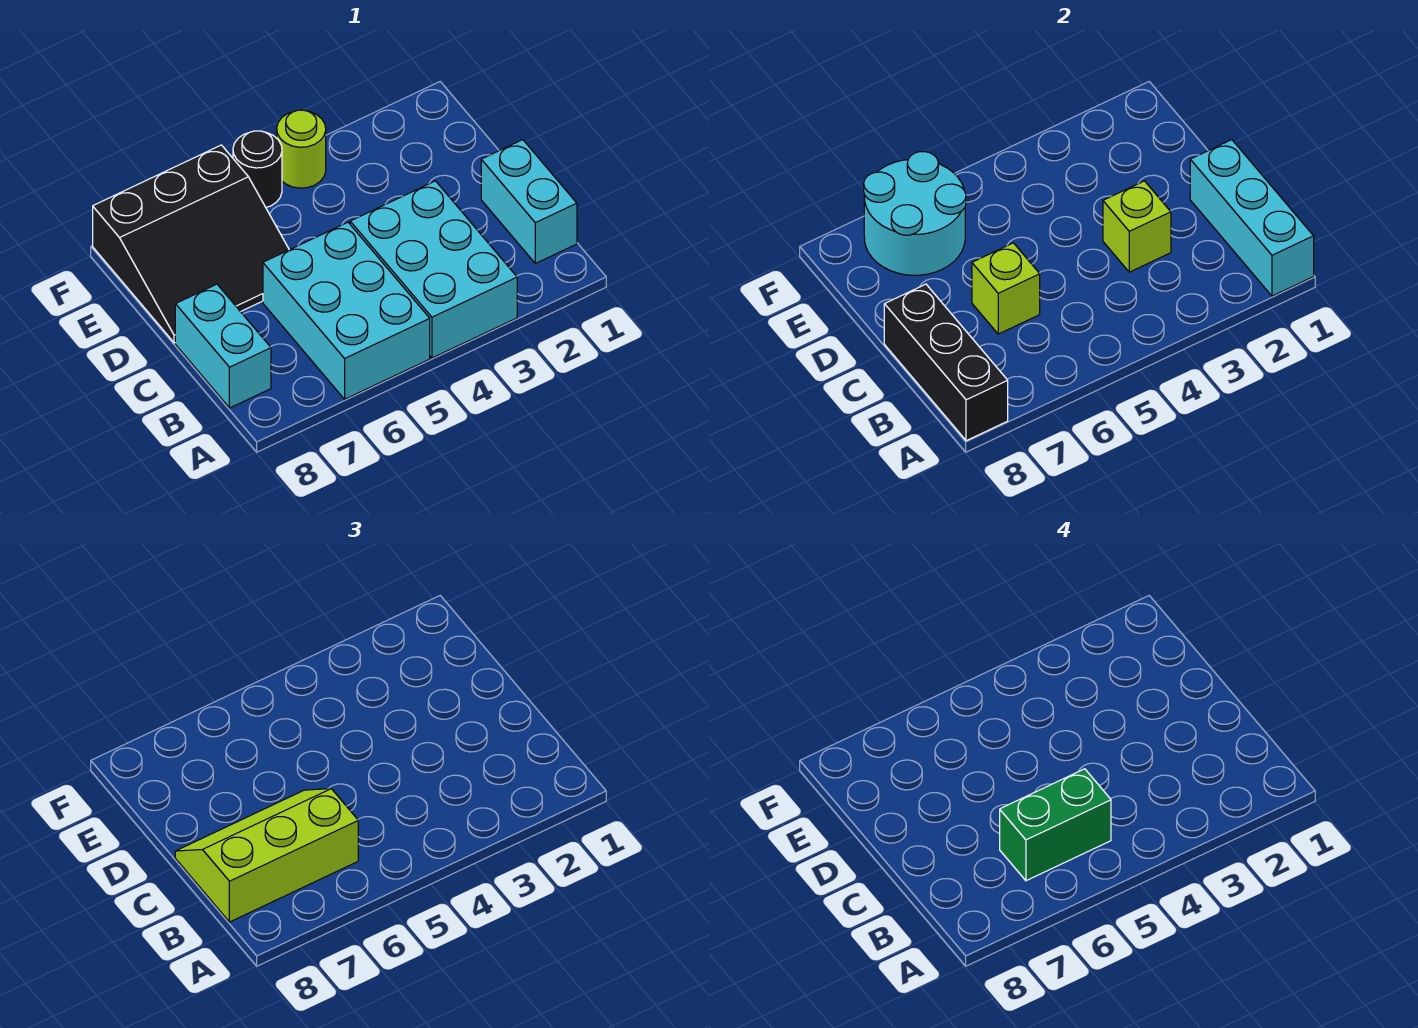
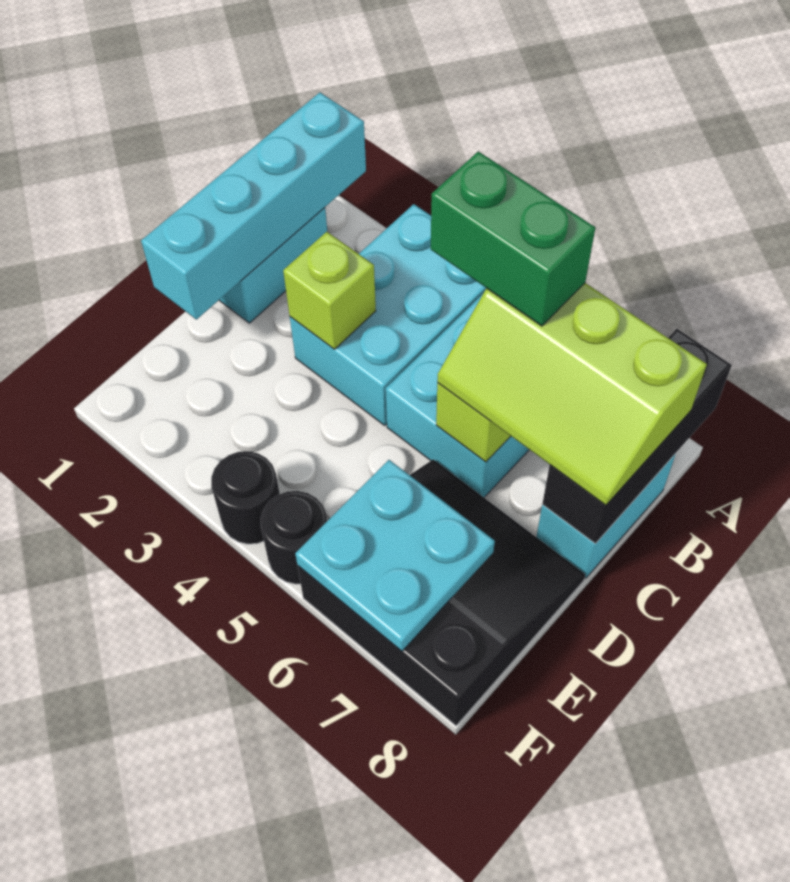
cyan brick A1:C1 level 2 -> cyan brick A1:D1 level 2
cyan round brick E6:F7 level 2 -> cyan plate E6:F7 level 2
lime round brick F4 level 1 -> black round brick F4 level 1

